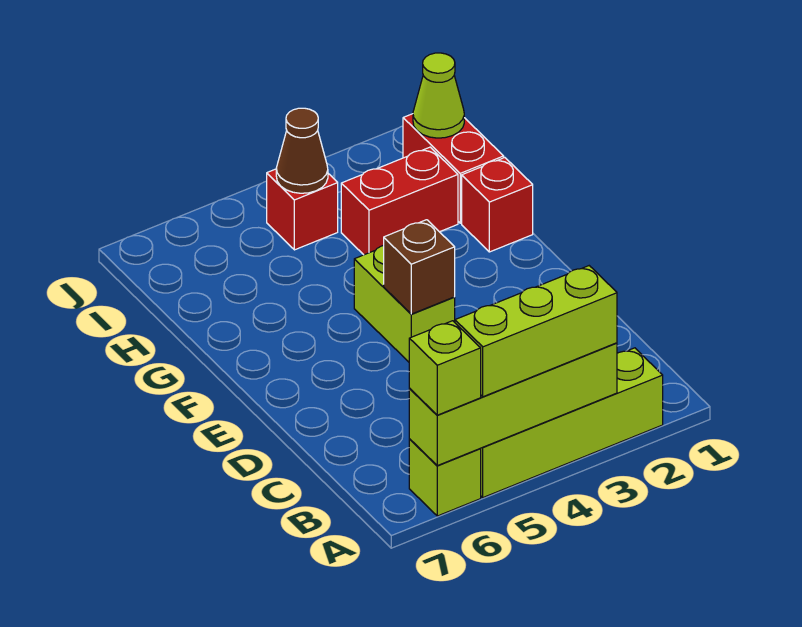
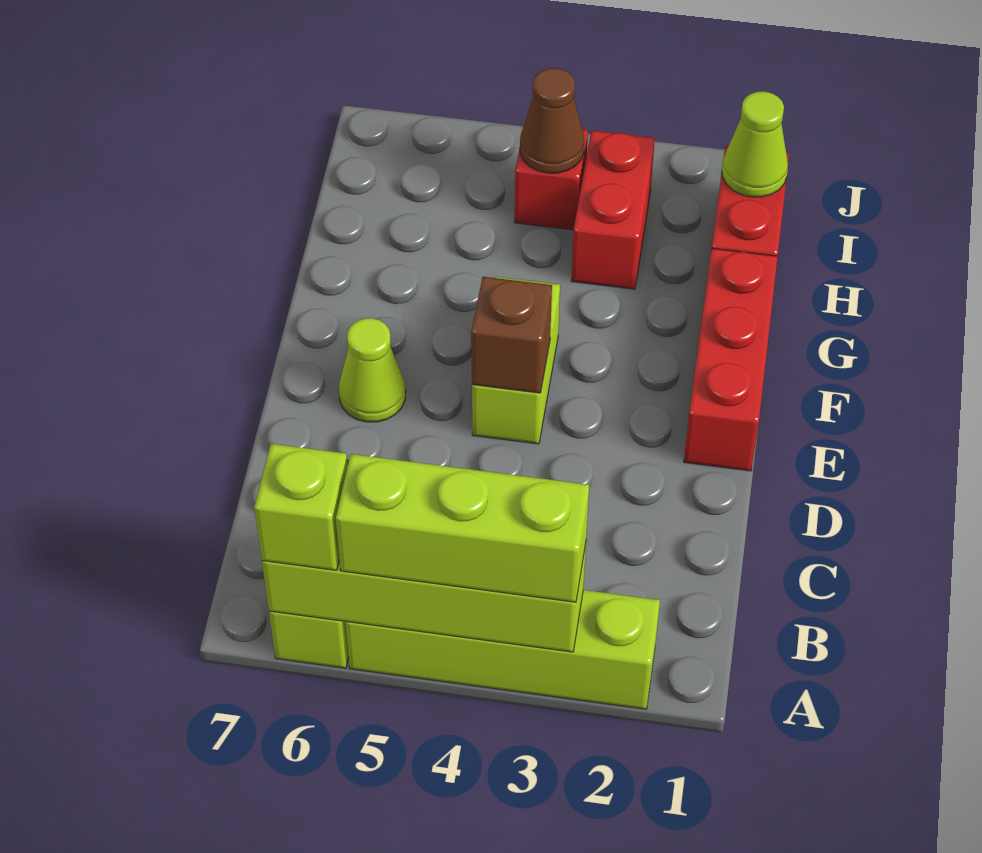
none -> lime cone E6 level 1
red brick G1 level 1 -> red brick E1:G1 level 1
red brick H2:H3 level 1 -> red brick H3:I3 level 1

